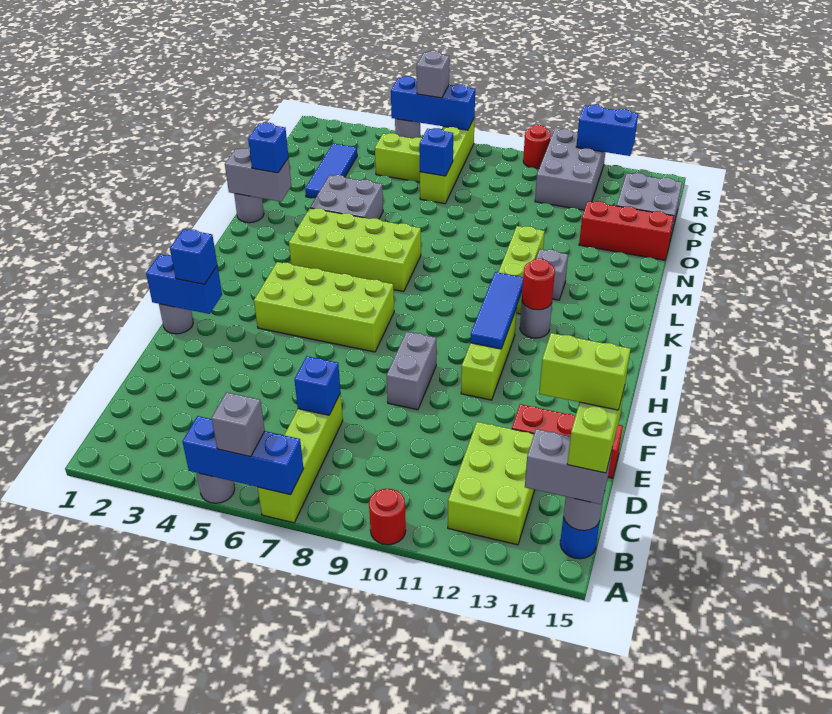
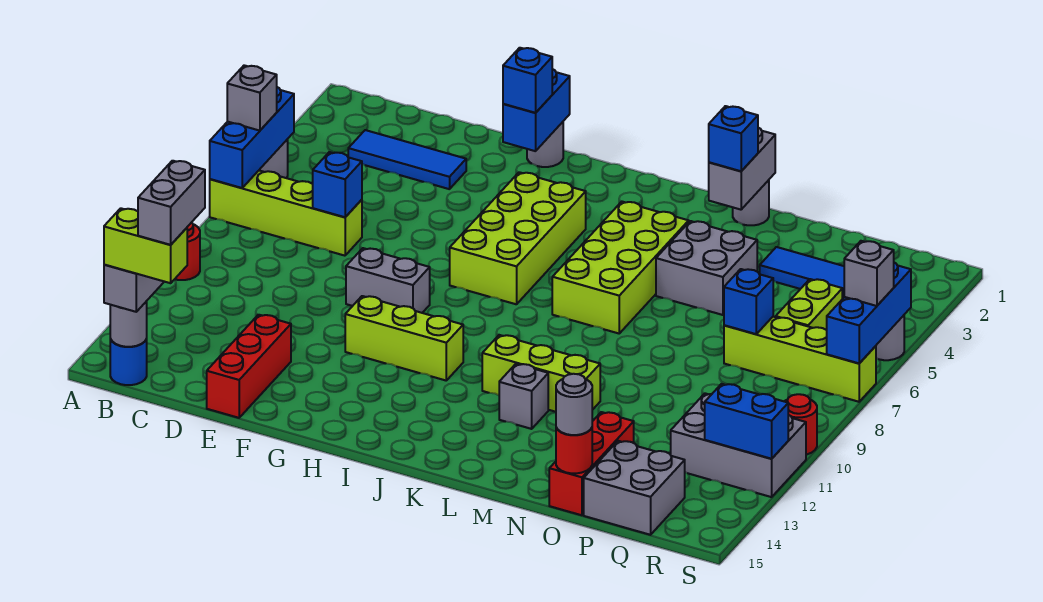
lime brick B12:D13 level 1 -> none
lime brick C14:C15 level 5 -> grey brick C14:C15 level 5
blue tile H11:J11 level 2 -> blue tile C3:E3 level 1
grey round brick J12 level 1 -> grey round brick O15 level 3
red round brick J12 level 2 -> red round brick O15 level 2
blue brick S12:S13 level 2 -> blue brick R12:S12 level 2

